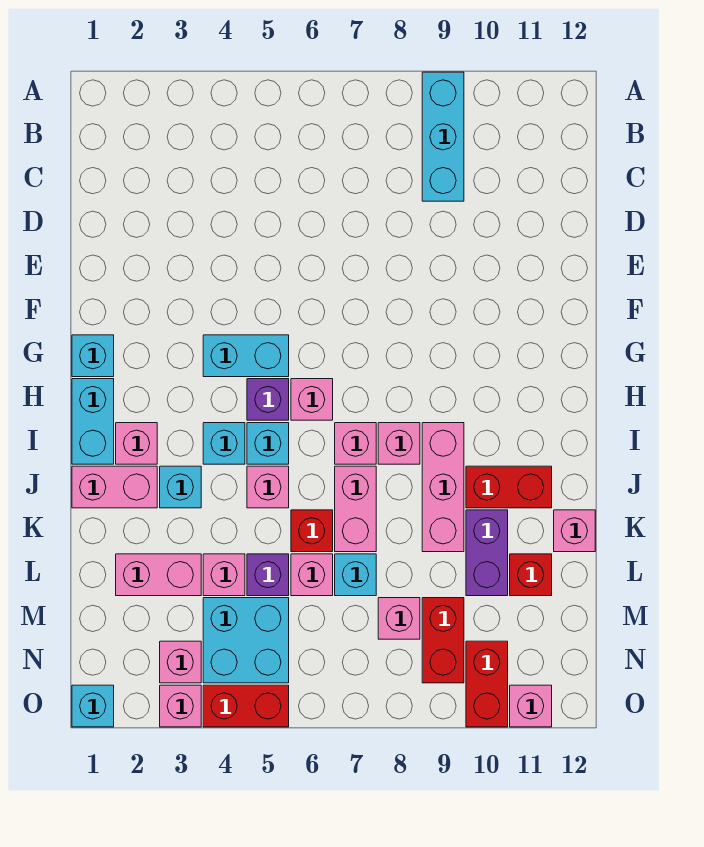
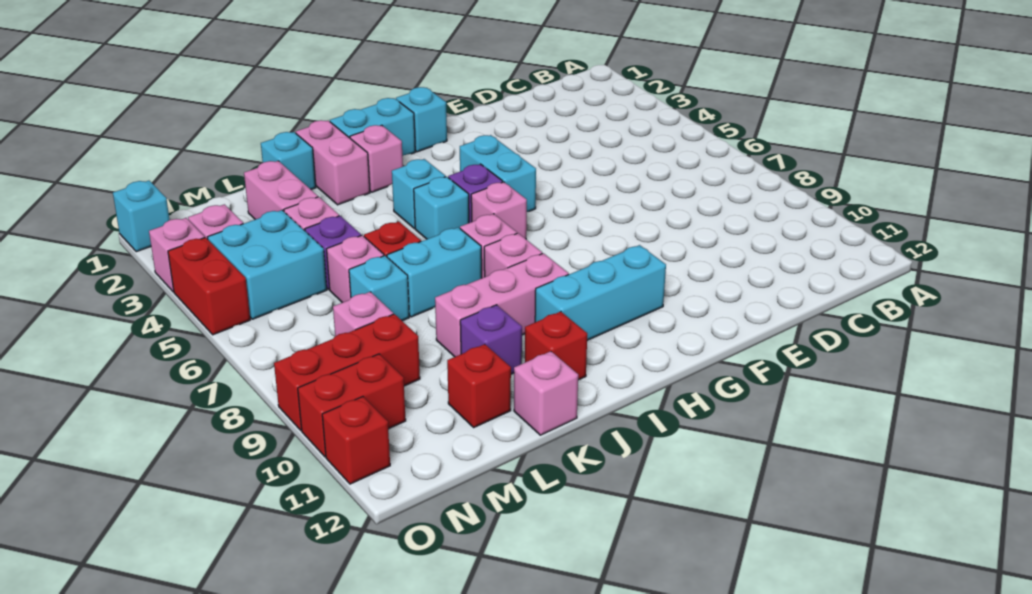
cyan brick A9:C9 level 1 -> cyan brick G10:I10 level 1
cyan brick J3 level 1 -> cyan brick K1 level 1
pink brick J5 level 1 -> none
pink brick J7:K7 level 1 -> cyan brick J7:K7 level 1
red brick J10:J11 level 1 -> red brick J11 level 1
purple brick K10:L10 level 1 -> purple brick K10 level 1
red brick M9:N9 level 1 -> red brick M9:O9 level 1
pink brick O11 level 1 -> red brick O11 level 1

